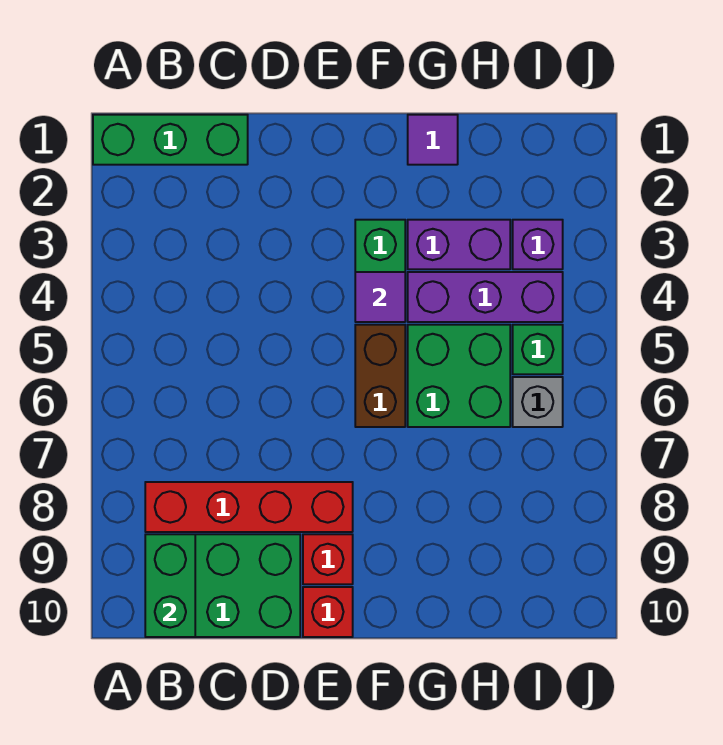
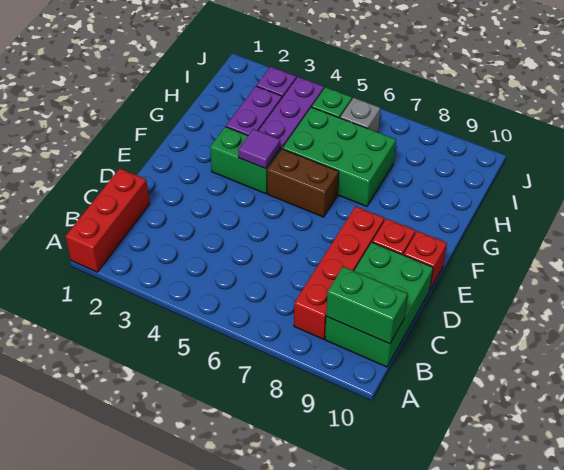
green brick A1:C1 level 1 -> red brick A1:C1 level 1
purple tile G1 level 1 -> none
green brick G5:H6 level 1 -> green brick G5:H7 level 1

